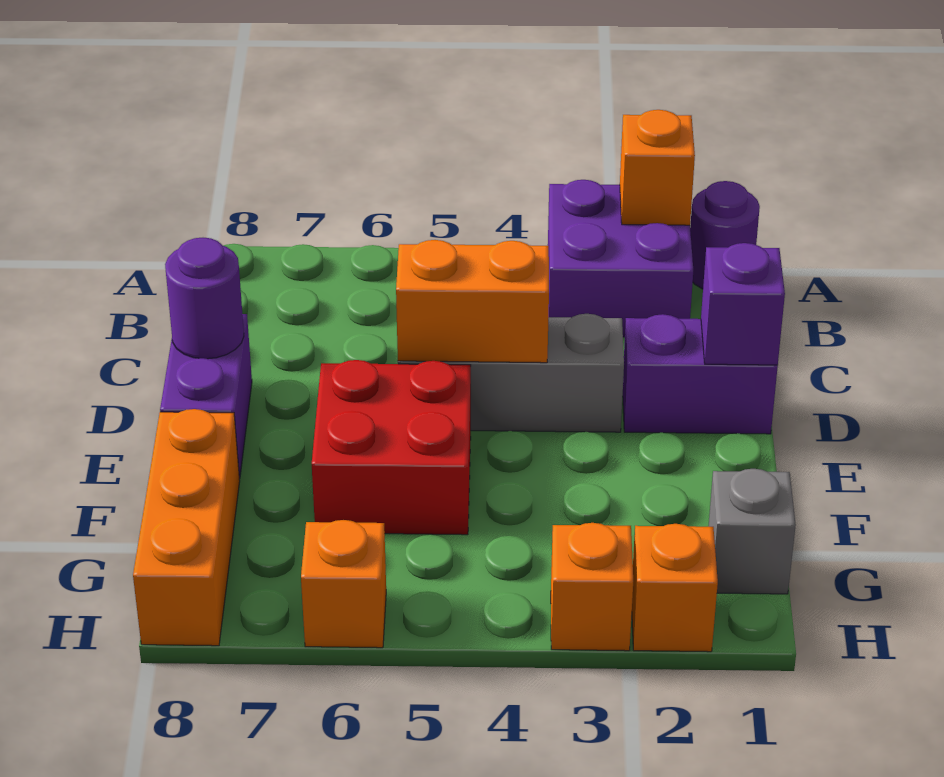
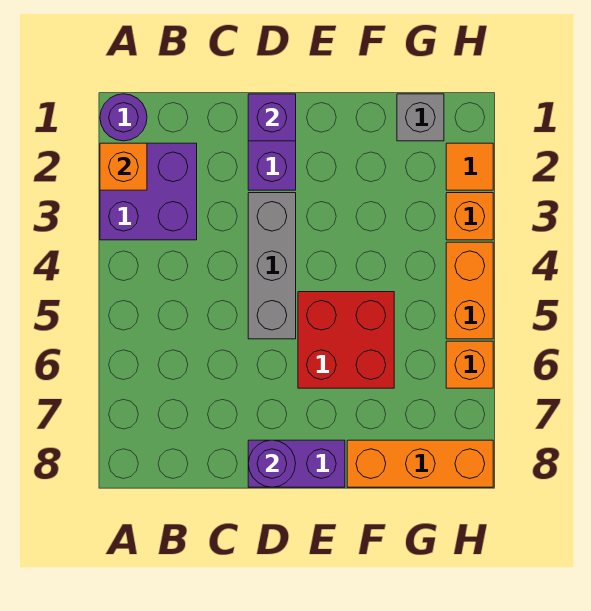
orange brick D4:D5 level 2 -> orange brick H4:H5 level 1
orange brick H2 level 1 -> orange tile H2 level 1

